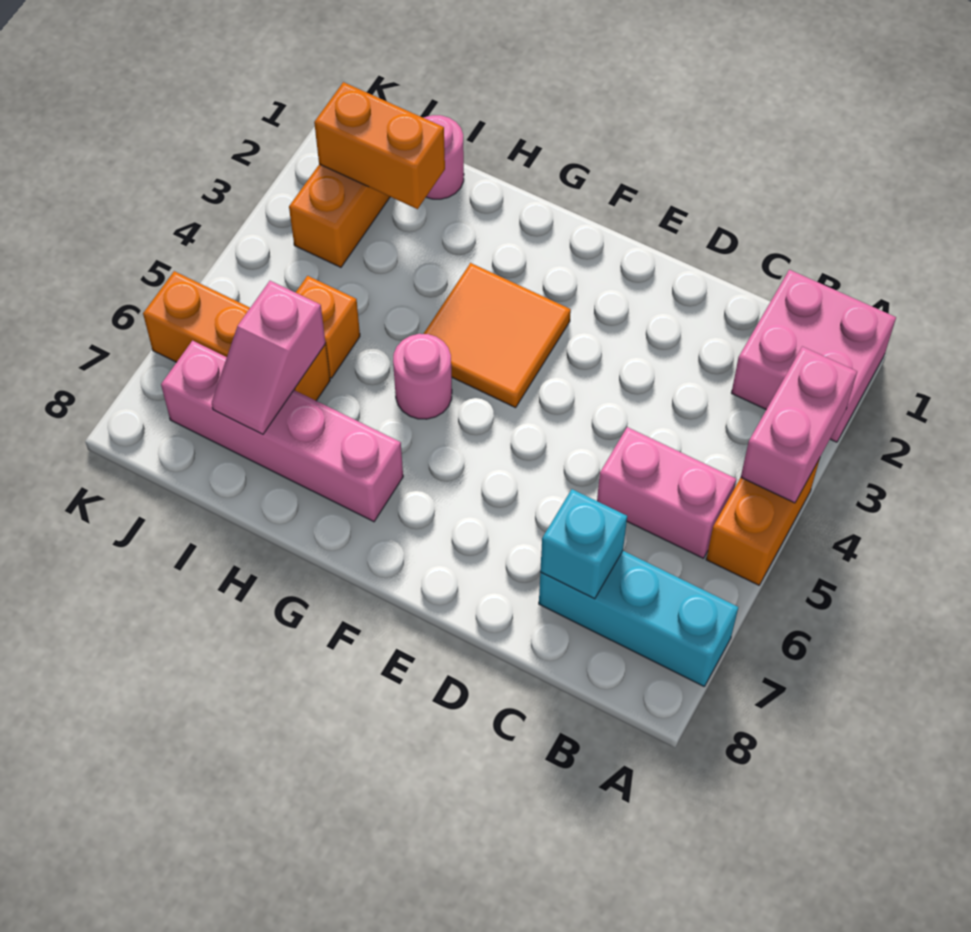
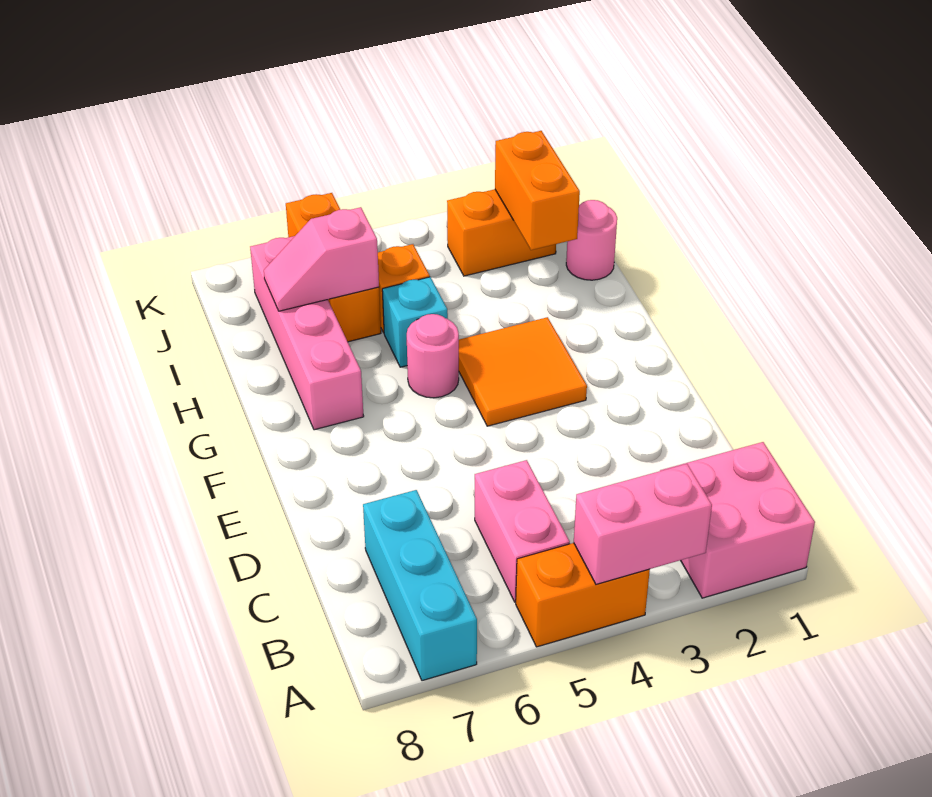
cyan brick C7 level 2 -> cyan brick H5 level 1

